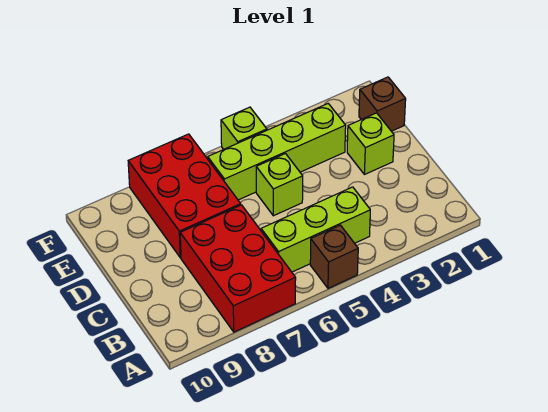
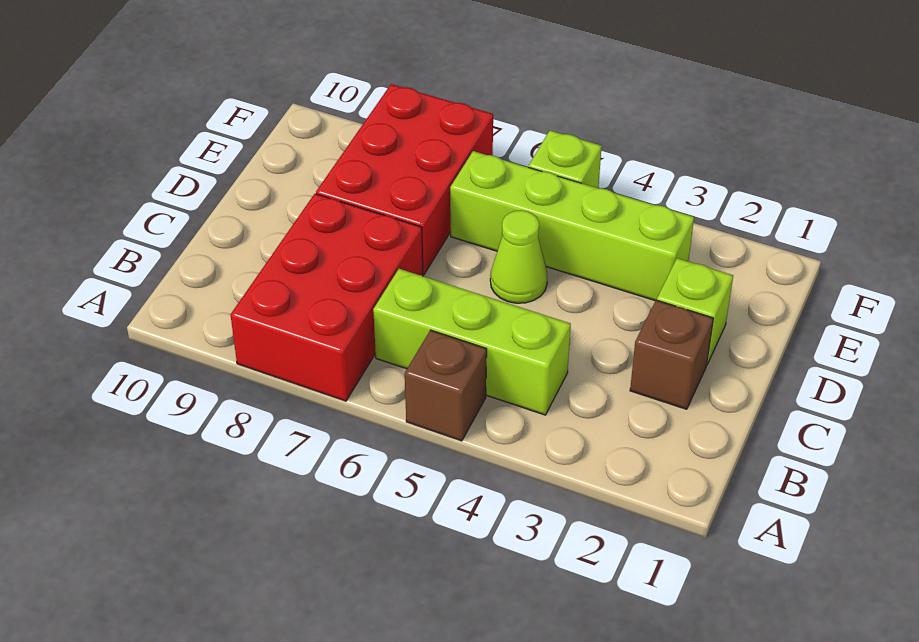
lime brick D5 level 1 -> lime cone D5 level 1
brown brick E1 level 1 -> brown brick C2 level 1

